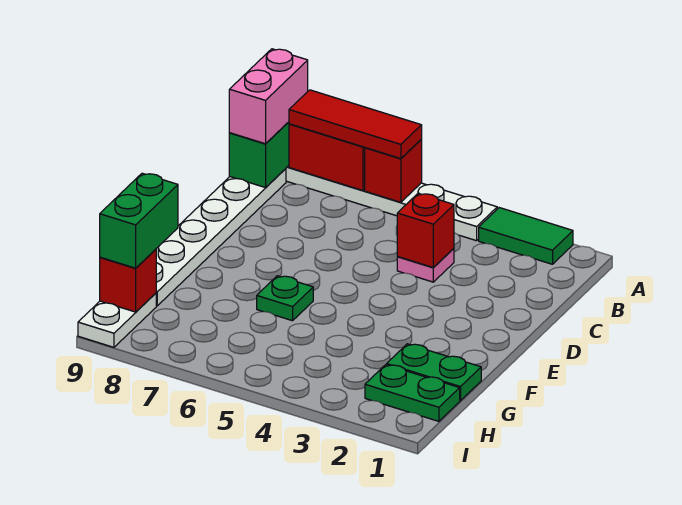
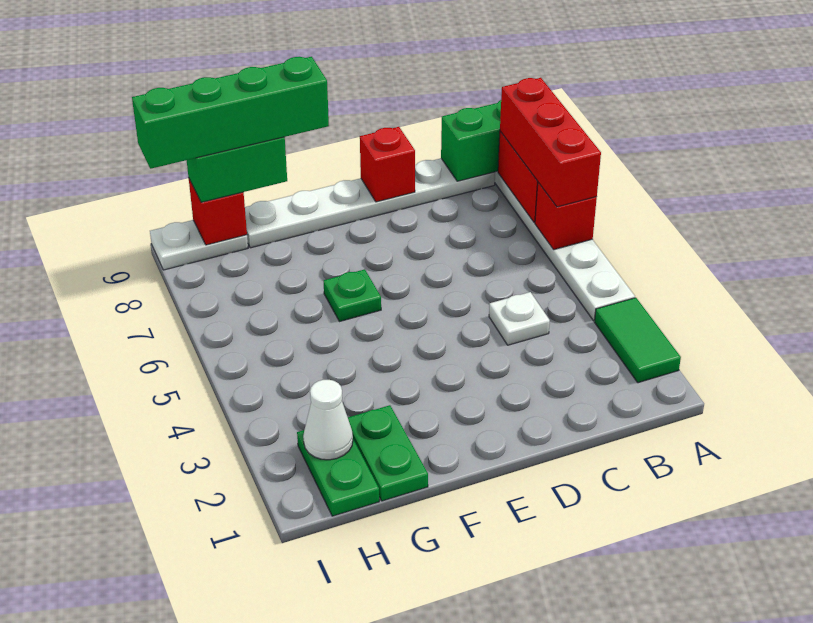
red tile A6:A8 level 3 -> red brick A6:A8 level 3
pink brick A9:B9 level 3 -> none
pink plate C4 level 1 -> white plate C4 level 1
red brick C4 level 2 -> red brick D9 level 2
none -> green brick F9:I9 level 4
none -> white cone H2 level 2

